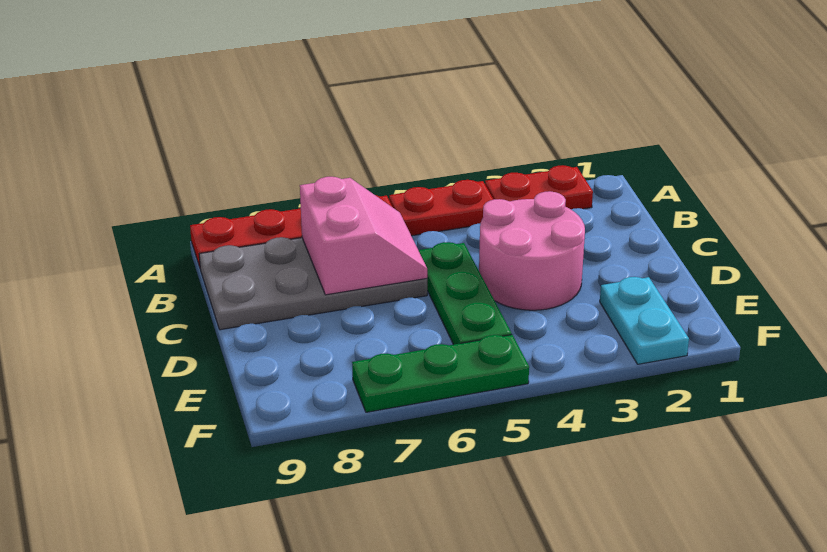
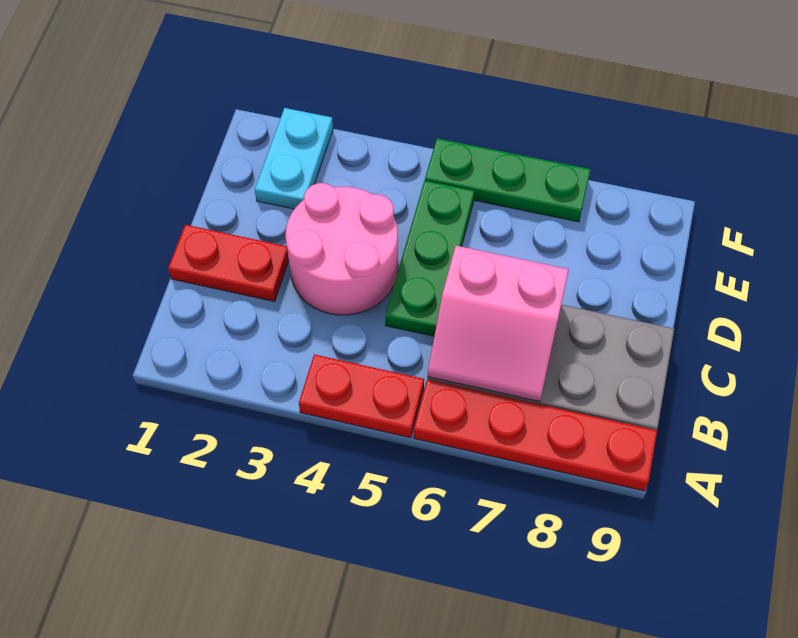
red plate A2:A3 level 1 -> red plate C1:C2 level 1
pink slope B6:C7 level 2 top 7 -> pink slope B6:C7 level 2 top C

